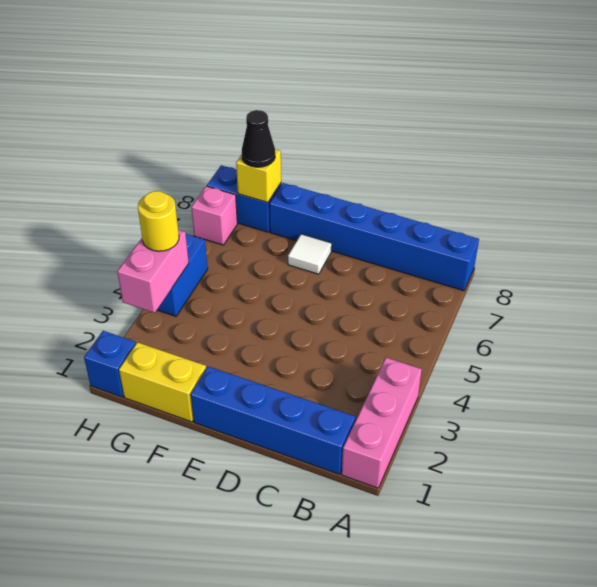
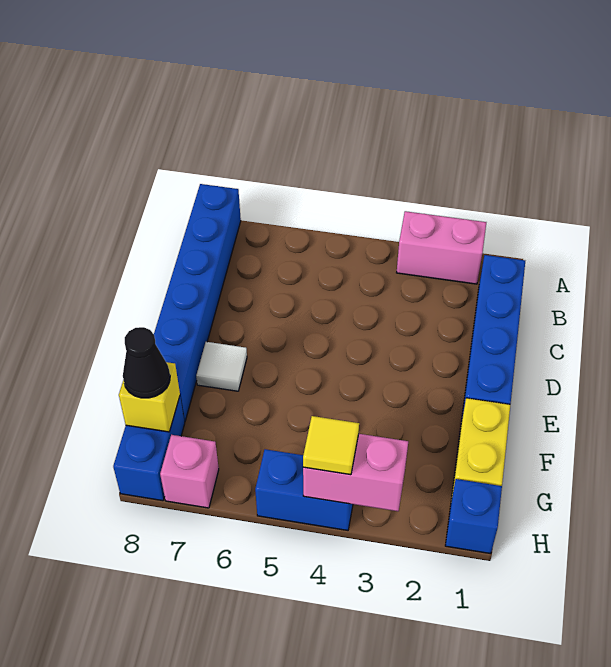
pink brick A1:A3 level 1 -> pink brick A2:A3 level 1
yellow round brick H4 level 3 -> yellow tile H4 level 3

